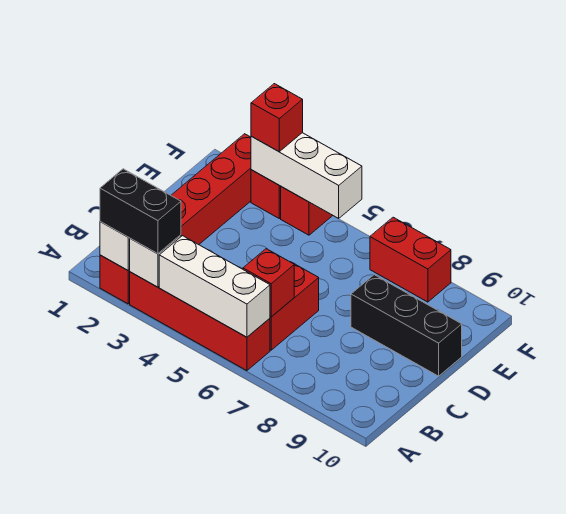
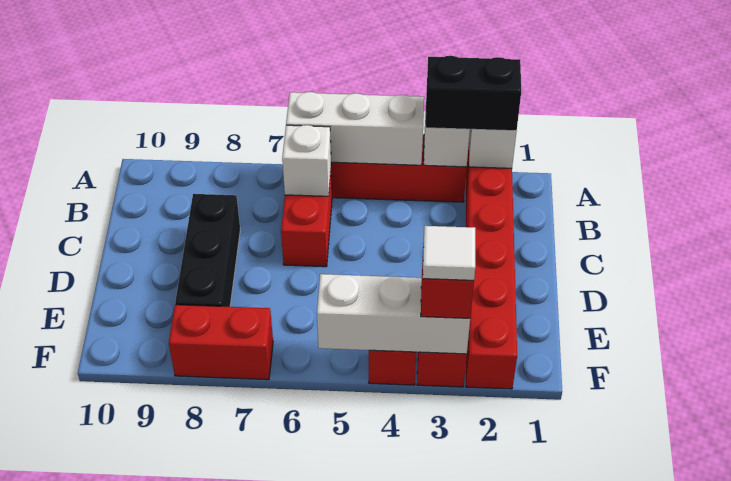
red brick B6 level 2 -> white brick B6 level 2
black brick D8:D10 level 1 -> black brick C8:E8 level 1
none -> white tile F3 level 4

